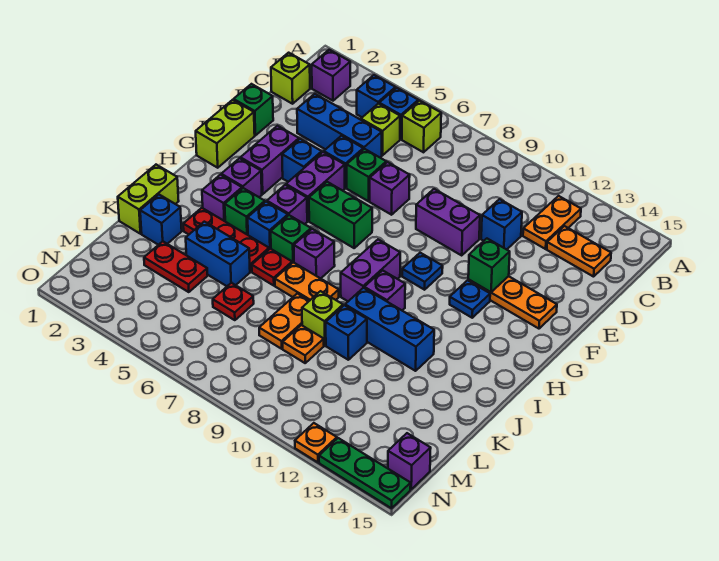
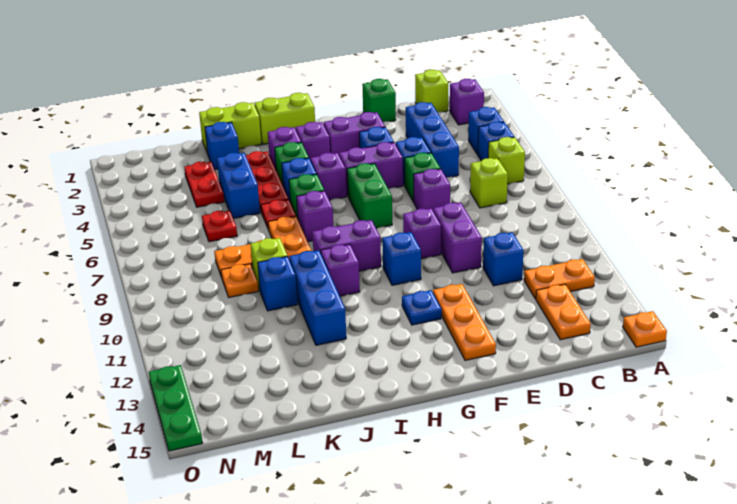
lime brick C5 level 1 -> lime brick C7 level 1
lime brick F1:G1 level 1 -> lime brick H1:I1 level 1
green brick F12 level 2 -> none
blue plate G10 level 1 -> blue brick G10 level 1
purple brick N15 level 1 -> purple brick F9 level 1
orange plate O12 level 1 -> orange plate A15 level 1

